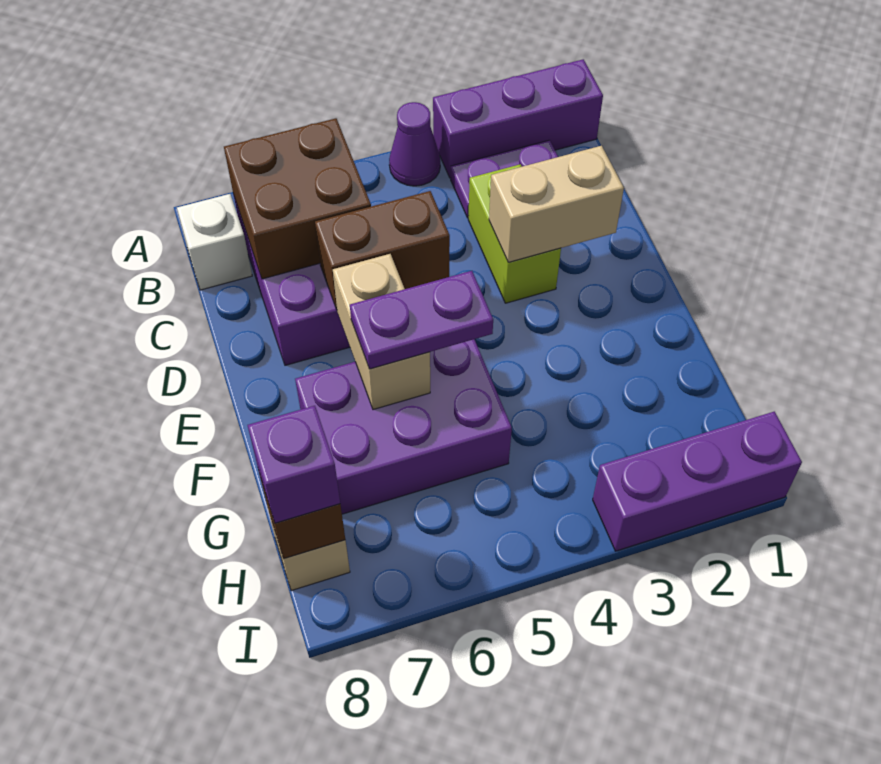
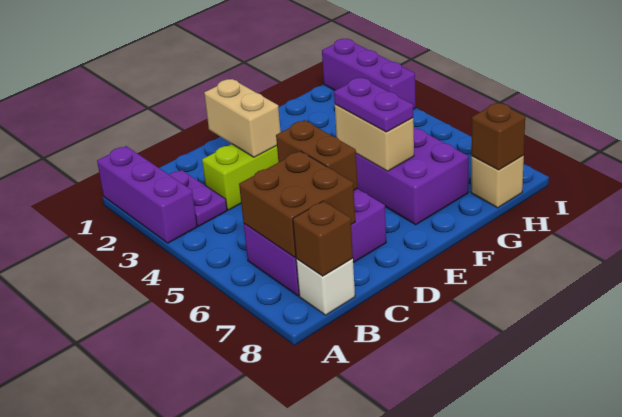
purple cone A4 level 1 -> none
none -> brown brick B8 level 2
tan brick E6:F6 level 2 -> tan brick F5:F6 level 2
purple brick H8 level 3 -> none

